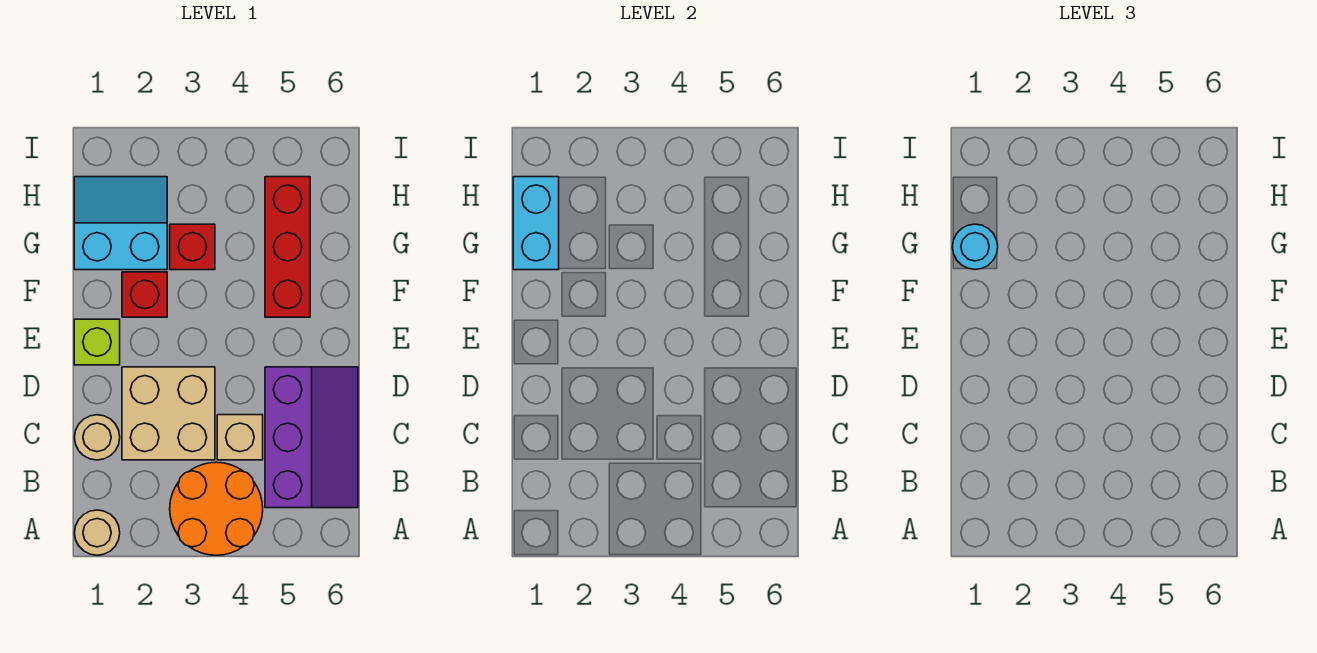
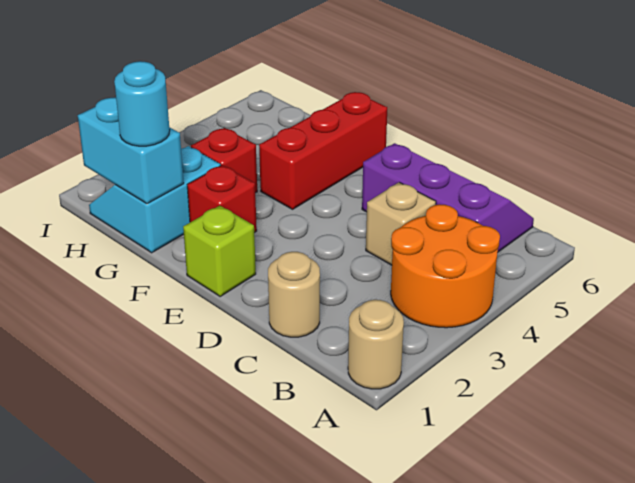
tan brick C2:D3 level 1 -> none
red brick F5:H5 level 1 -> red brick F4:F6 level 1

